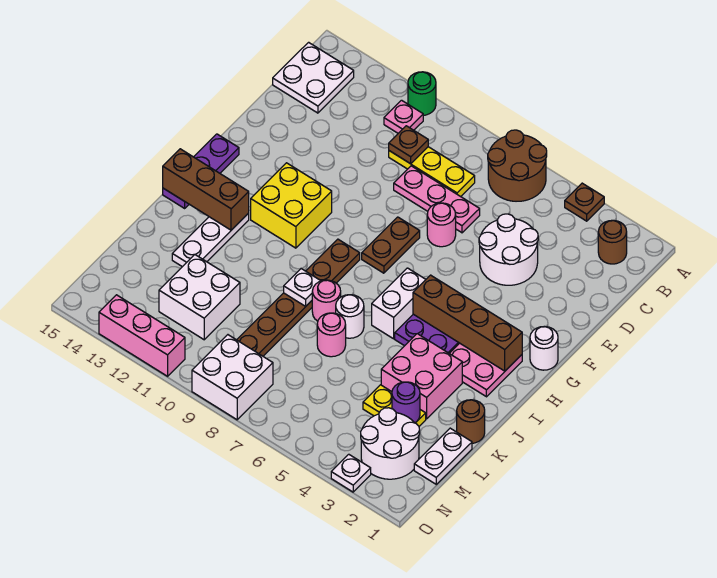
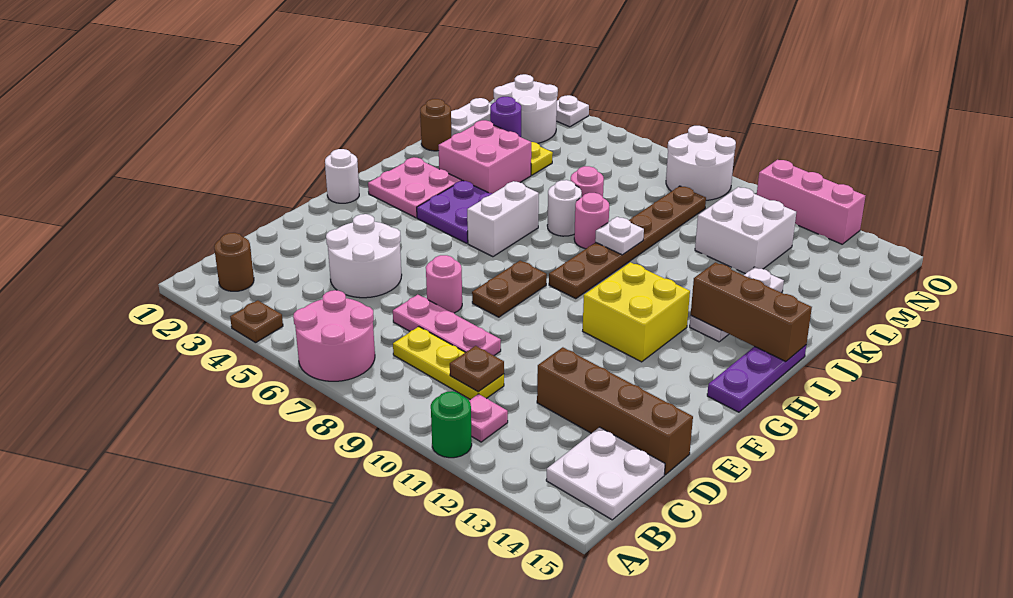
brown round brick A6:B7 level 1 -> pink round brick A6:B7 level 1
brown brick H2:H5 level 2 -> brown brick D12:D15 level 1
white brick N8:O9 level 1 -> white round brick N8:O9 level 1

